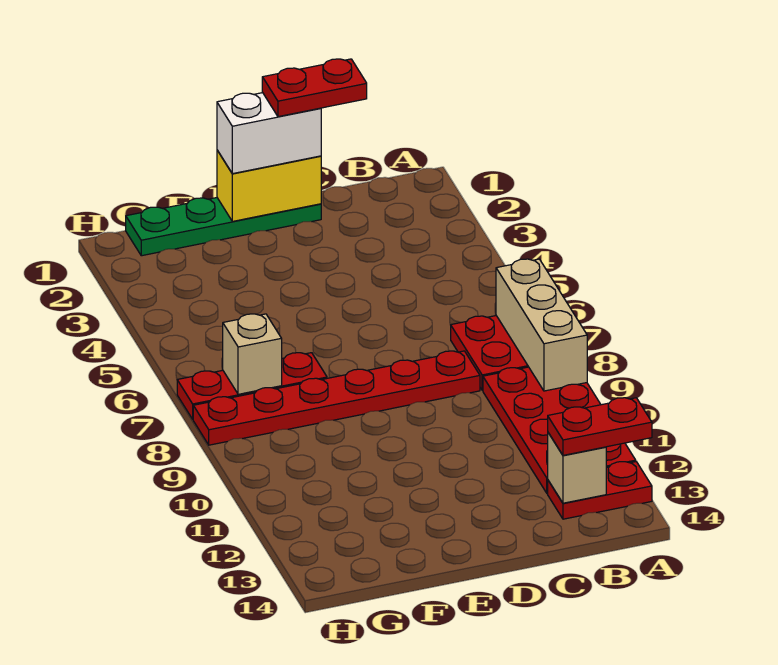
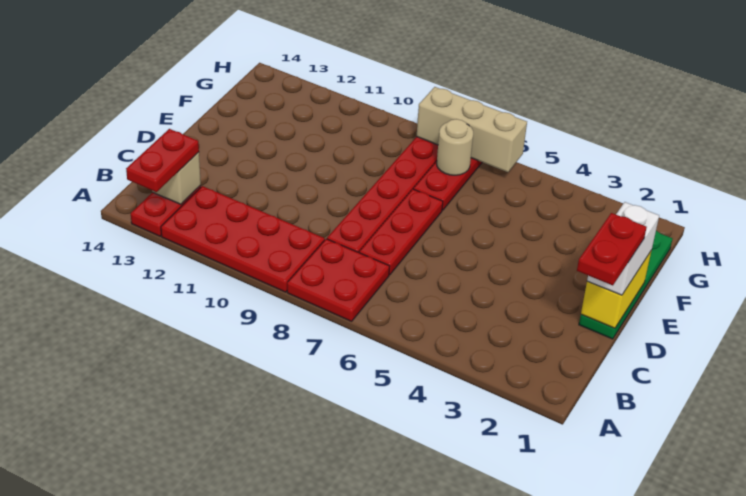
tan brick A7:A9 level 2 -> tan brick H6:H8 level 2
none -> red plate C7:E7 level 1
tan brick G7 level 2 -> tan round brick G7 level 2

